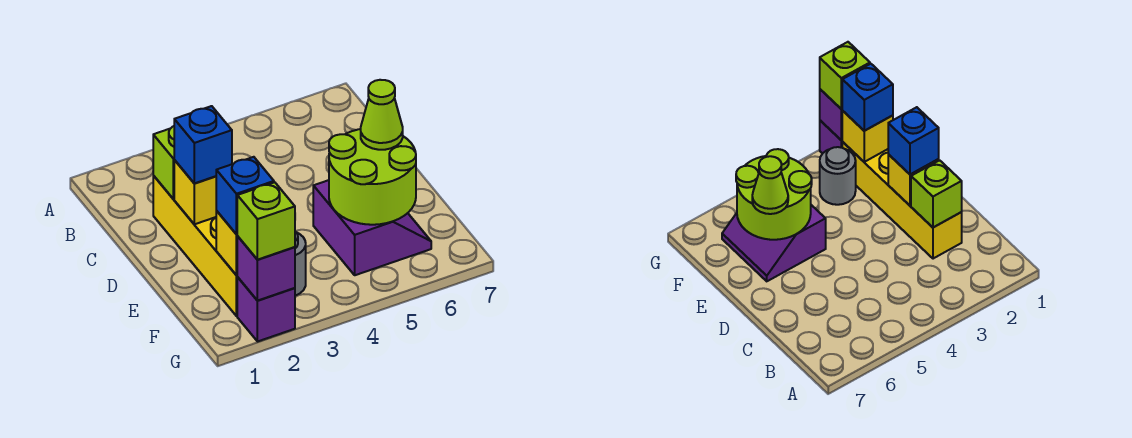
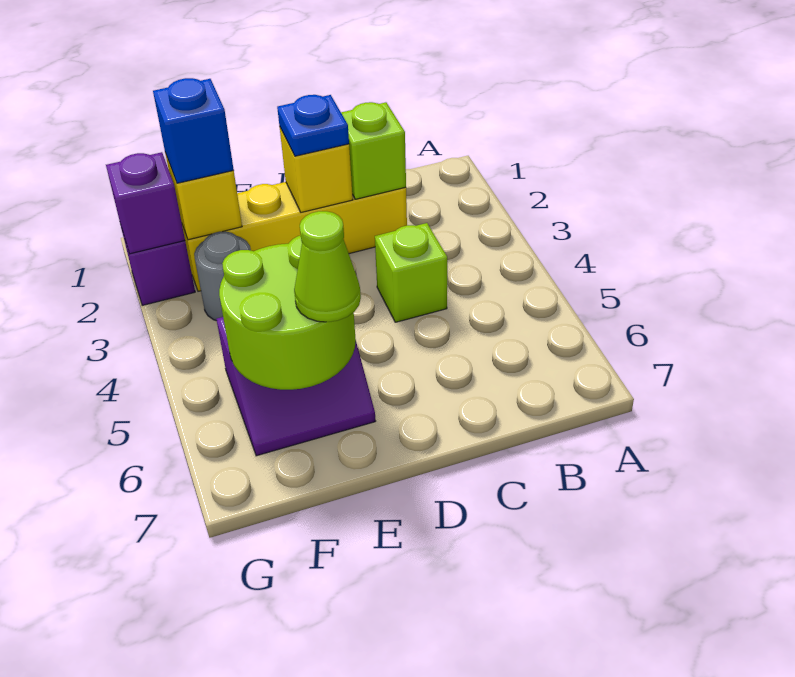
blue brick D2 level 3 -> blue plate D2 level 3
lime brick G2 level 3 -> lime brick C4 level 1

